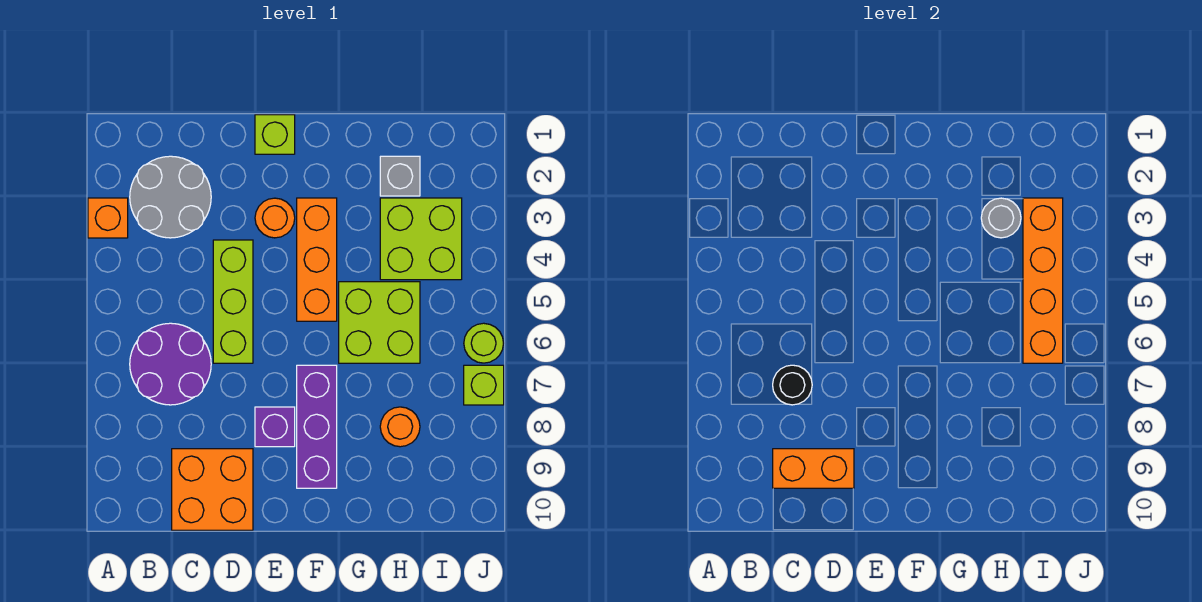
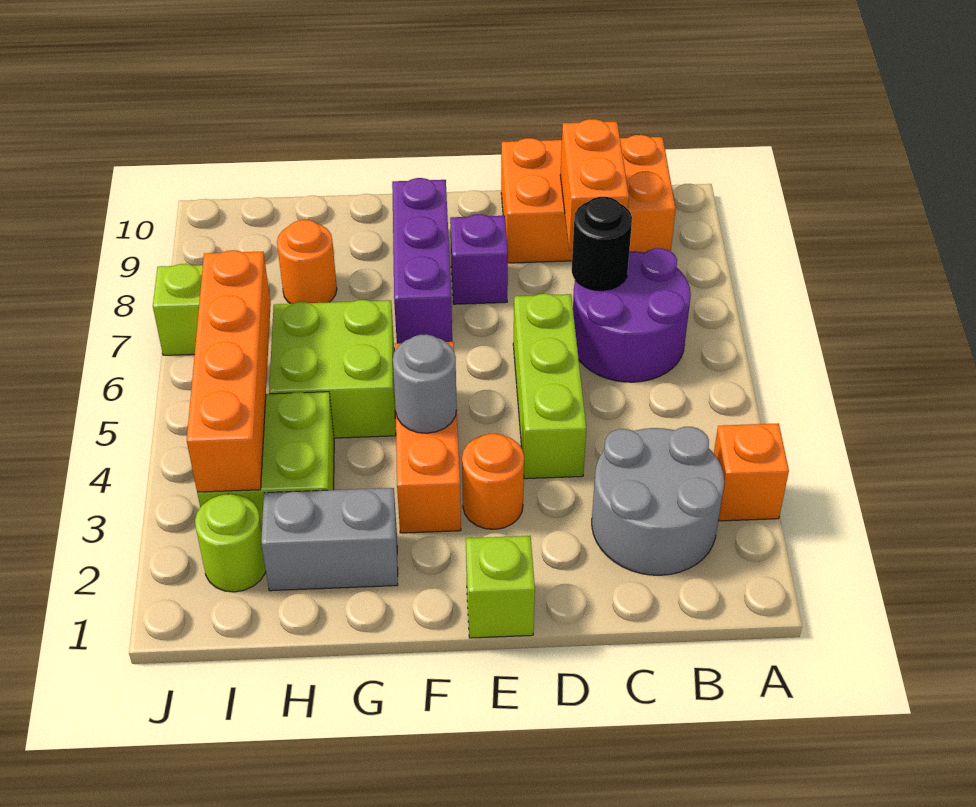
orange brick C9:D10 level 1 -> orange brick B9:D10 level 1
orange brick C9:D9 level 2 -> orange brick C8:C9 level 2
grey brick H2 level 1 -> grey brick G2:H2 level 1
grey round brick H3 level 2 -> grey round brick F4 level 2
lime round brick J6 level 1 -> lime round brick I2 level 1

